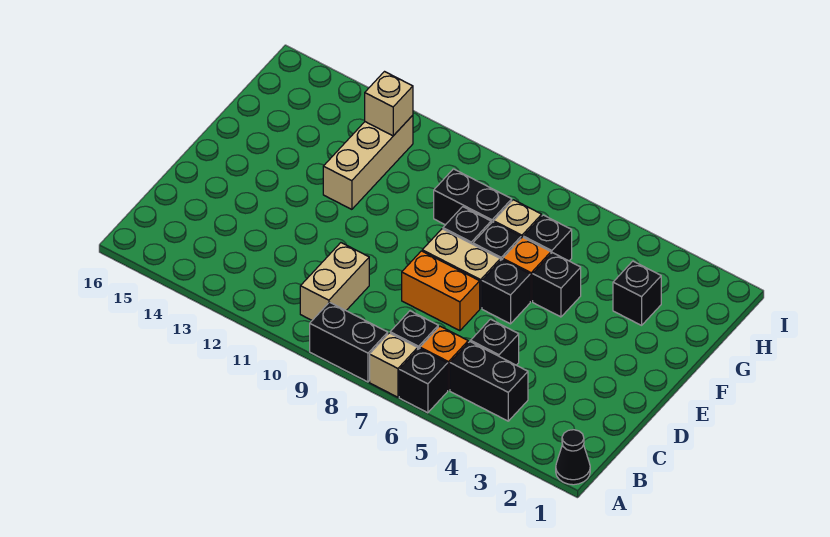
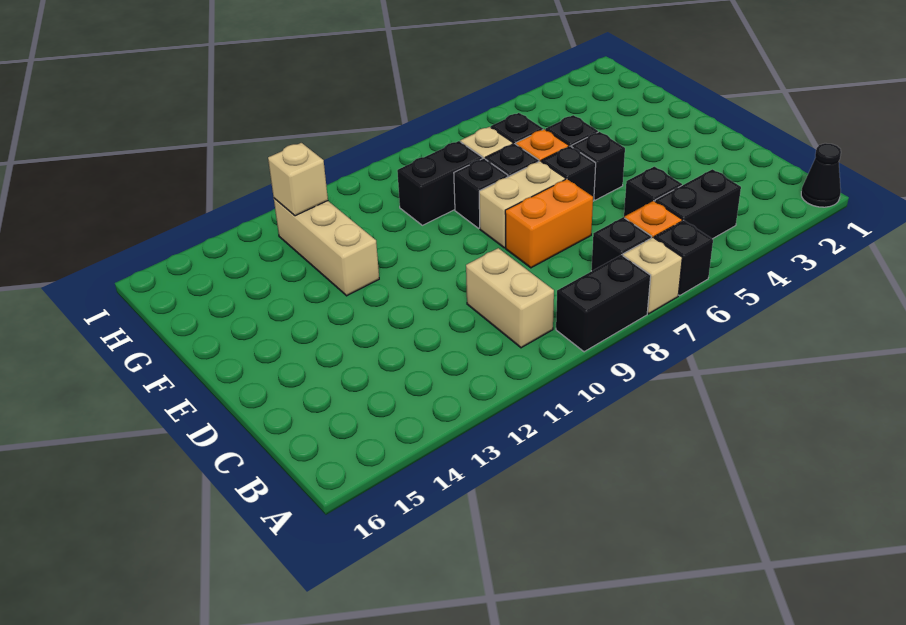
black brick G3 level 1 -> black brick E5 level 1

